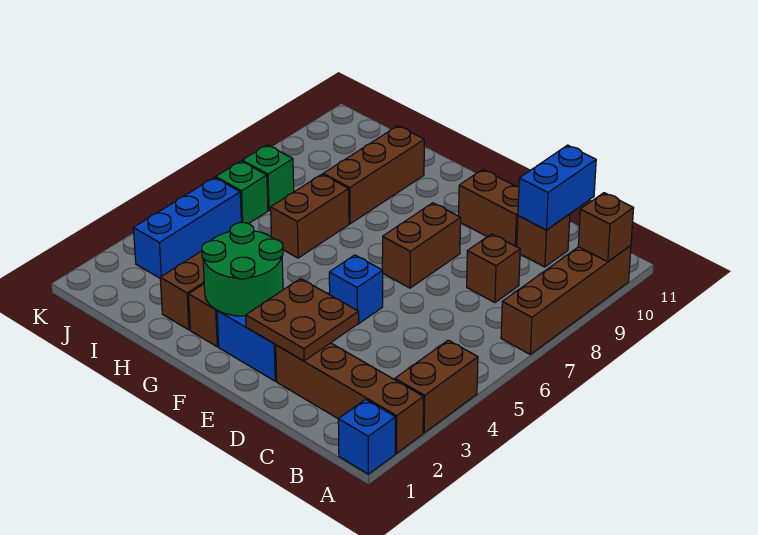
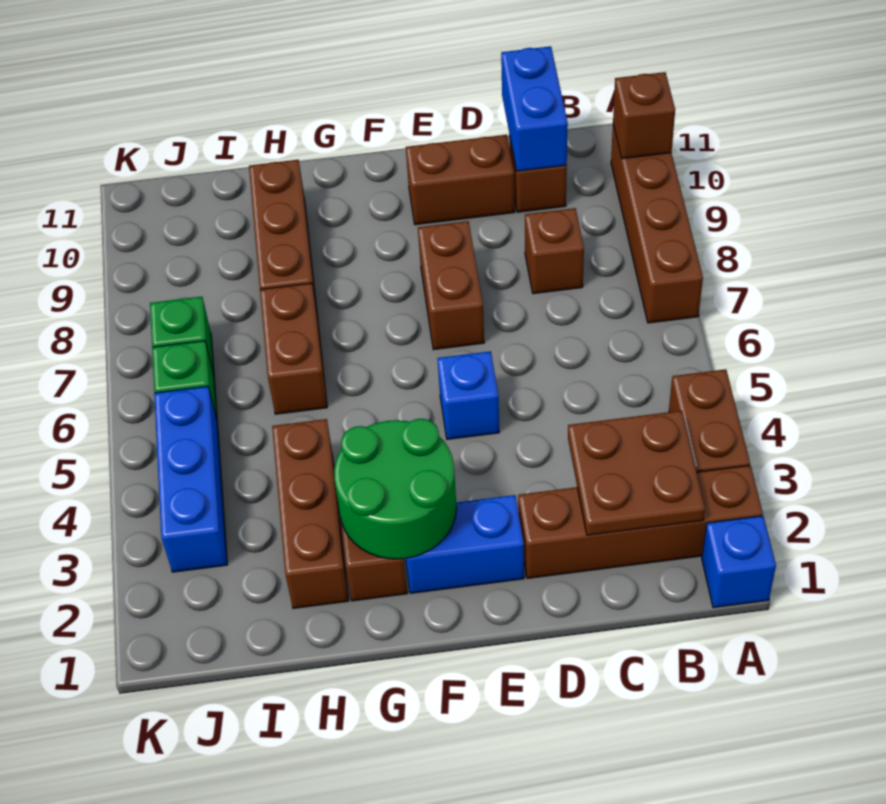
brown plate D2:E3 level 2 -> brown plate B2:C3 level 2

